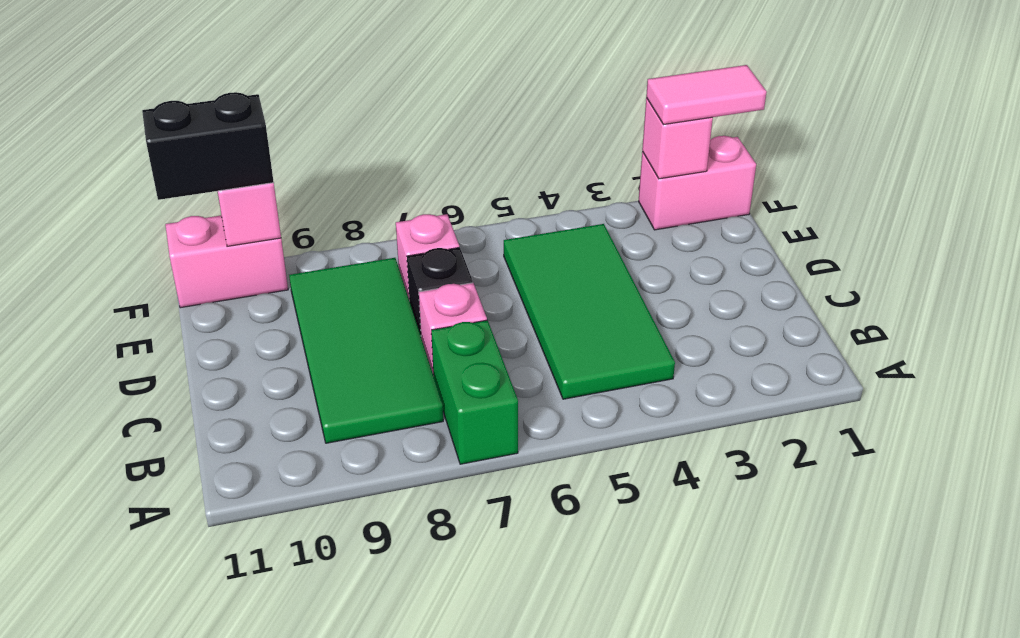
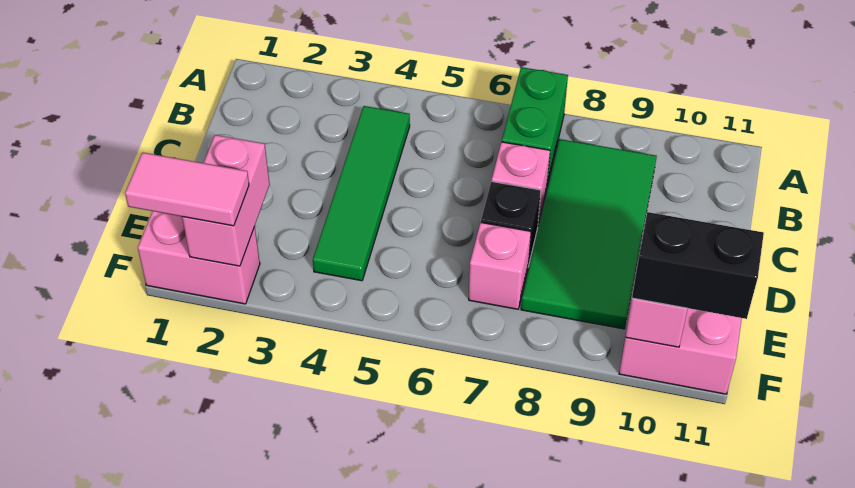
green tile B4:E5 level 1 -> green tile B4:E4 level 1
pink brick F2 level 2 -> pink brick E2:F2 level 2

